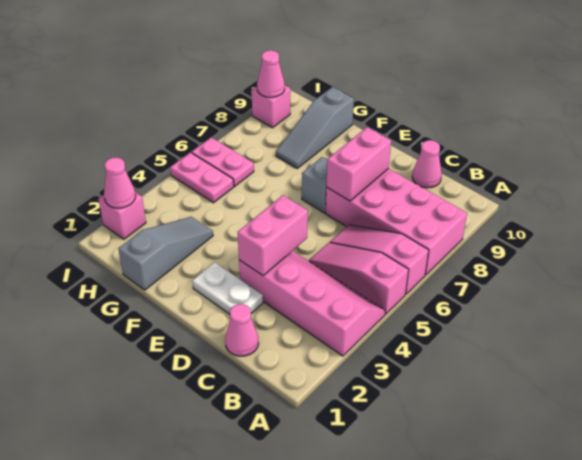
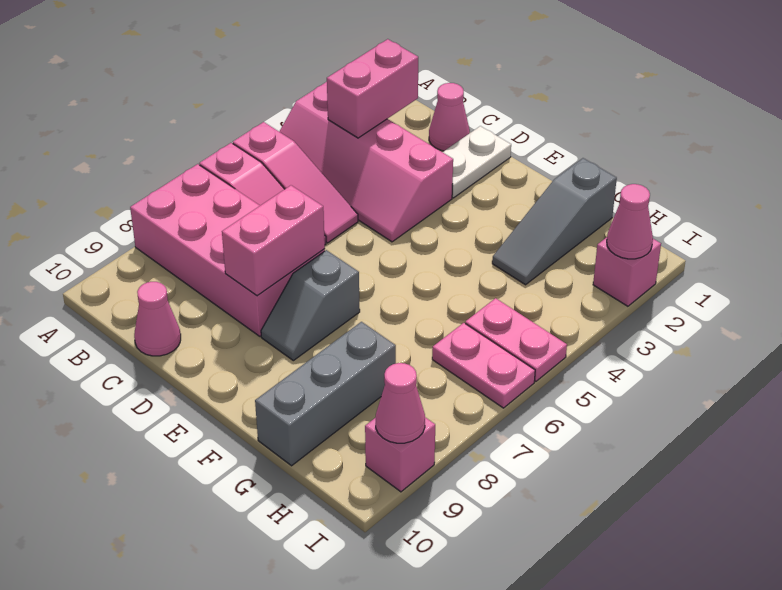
white plate D2:E2 level 1 -> white plate D1:D2 level 1
pink brick D3:D4 level 2 -> pink brick B2:B3 level 2
grey slope G8:G10 level 1 top 10 -> grey brick G8:G10 level 1

